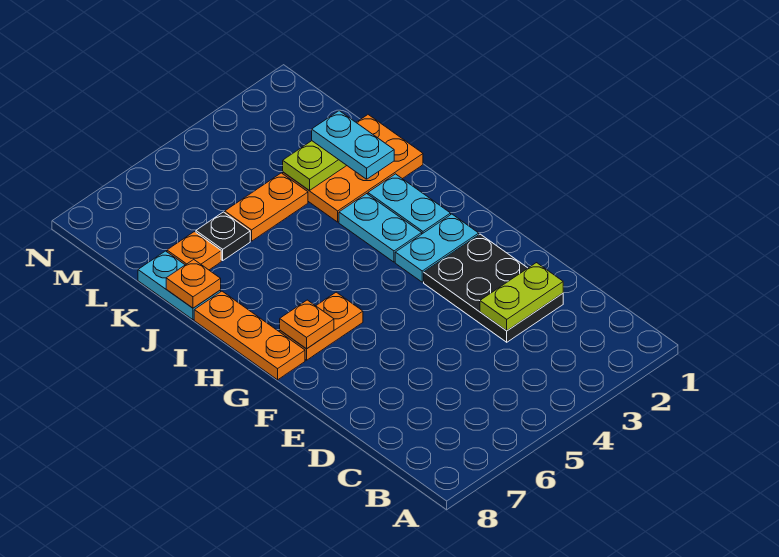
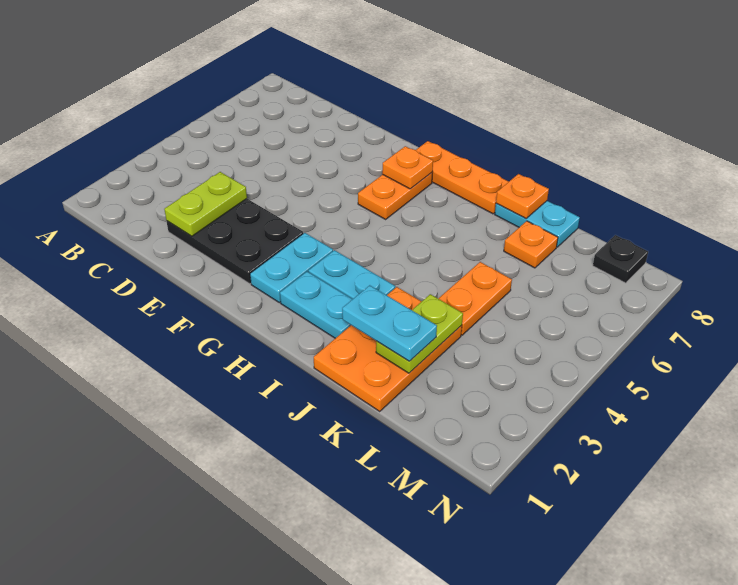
black plate K6 level 1 -> black plate M8 level 1

